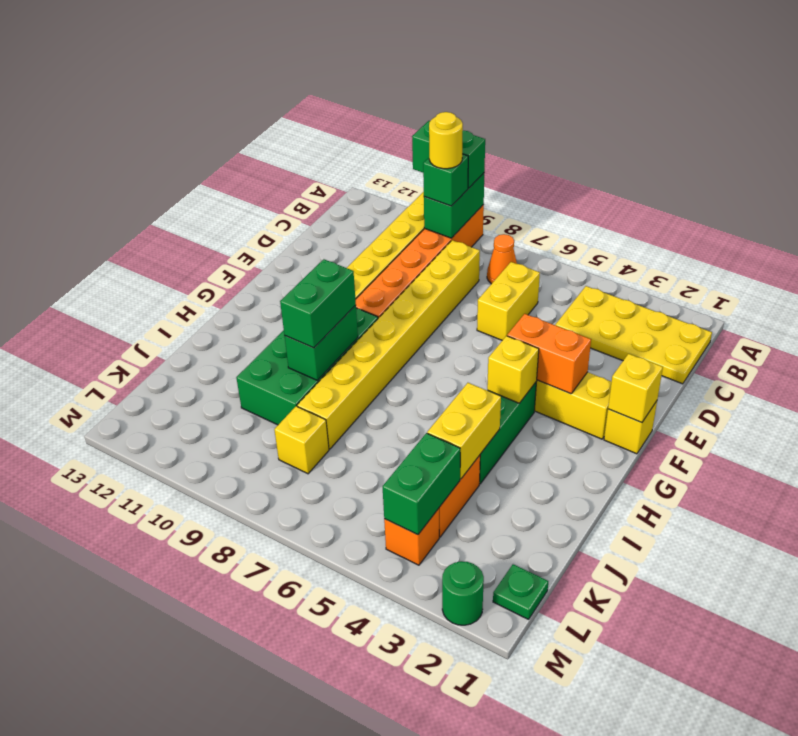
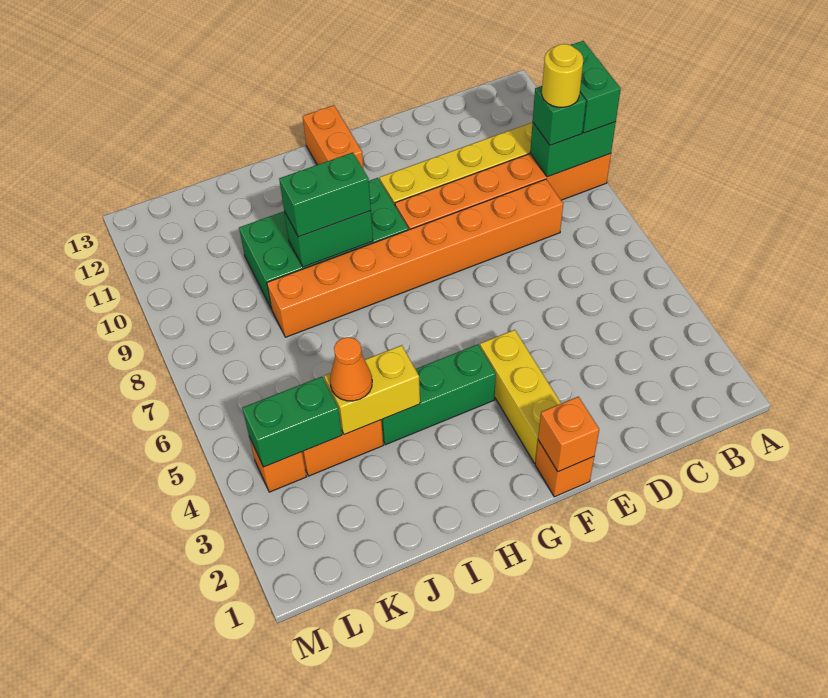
yellow plate B1:C4 level 1 -> none
orange cone B7 level 1 -> orange cone J4 level 3
yellow brick C6:D6 level 1 -> none
yellow brick C8:J8 level 1 -> orange brick C8:J8 level 1
yellow brick F1 level 1 -> orange brick F1 level 1
yellow brick F1 level 2 -> orange brick F1 level 2
orange brick F3:F4 level 2 -> orange brick G12:G13 level 1
yellow brick G4 level 2 -> none
yellow brick K8 level 1 -> none
green plate L1 level 1 -> none
green round brick M2 level 1 -> none

